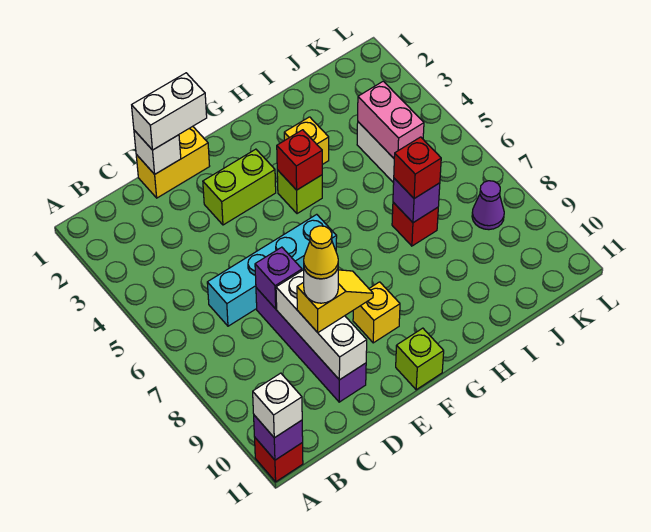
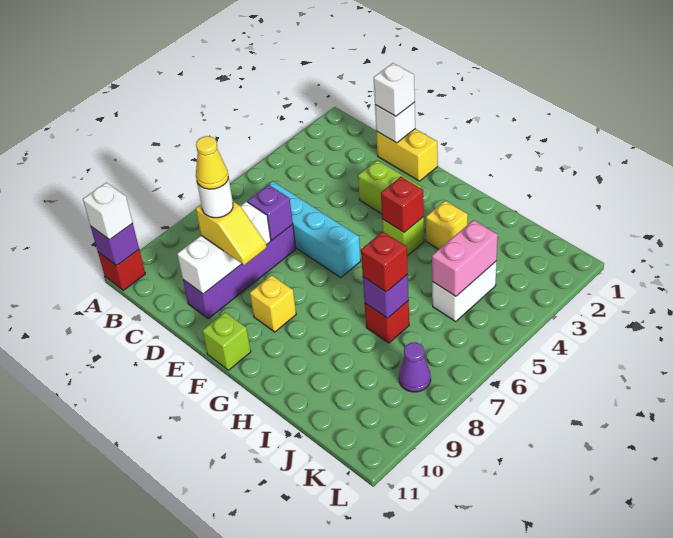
white brick D1:E1 level 3 -> white brick D1 level 3

